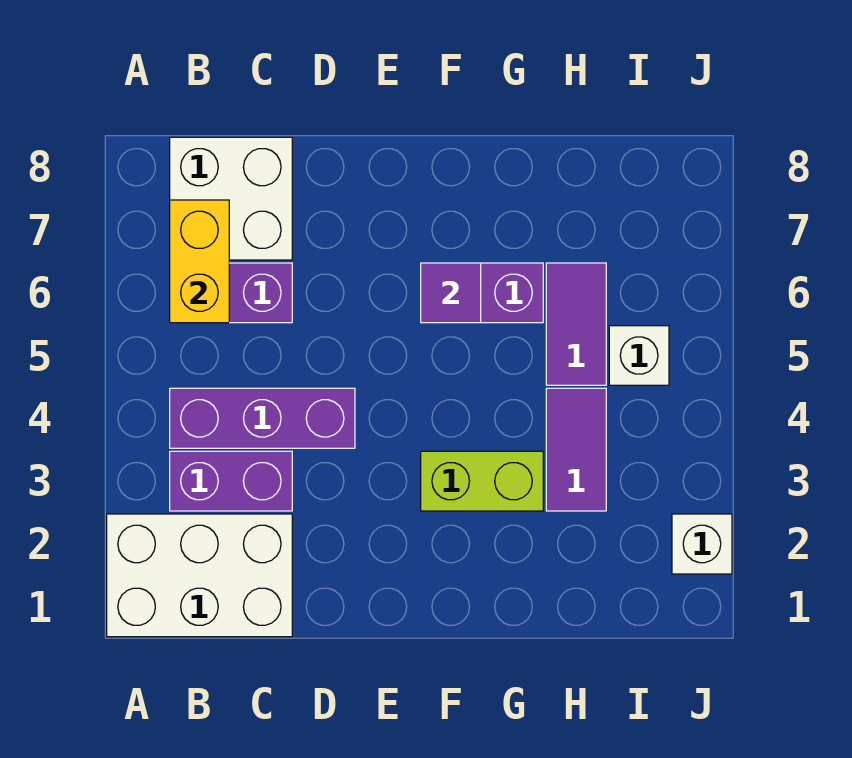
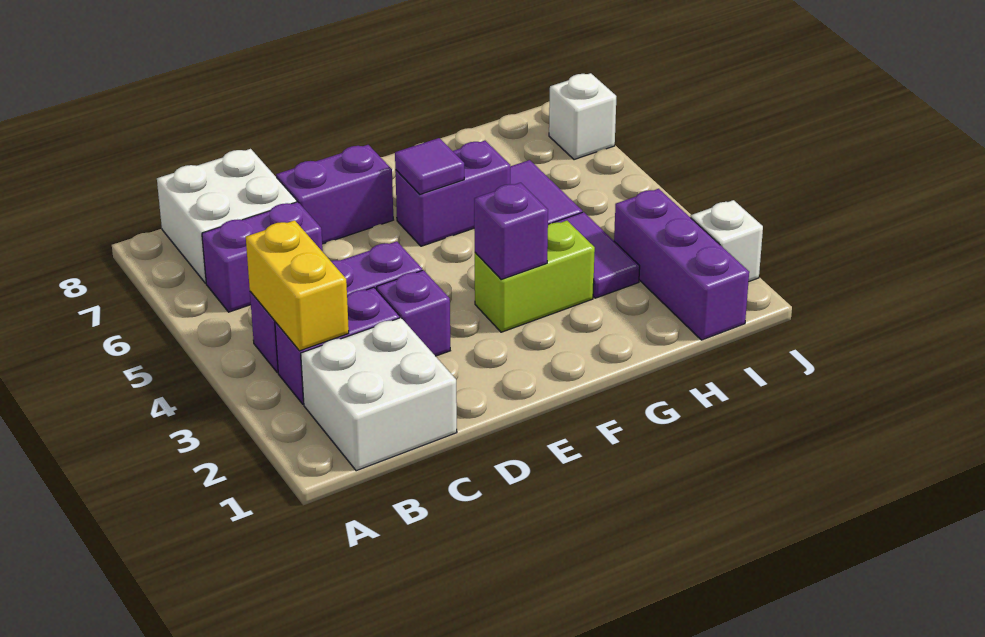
white brick A1:C2 level 1 -> white brick B1:C2 level 1
yellow brick B6:B7 level 2 -> yellow brick B3:B4 level 2
none -> purple brick D3 level 1
none -> purple brick D7:E7 level 1
none -> purple brick F3 level 2
none -> purple brick I1:I3 level 1
white brick I5 level 1 -> white brick J7 level 1

